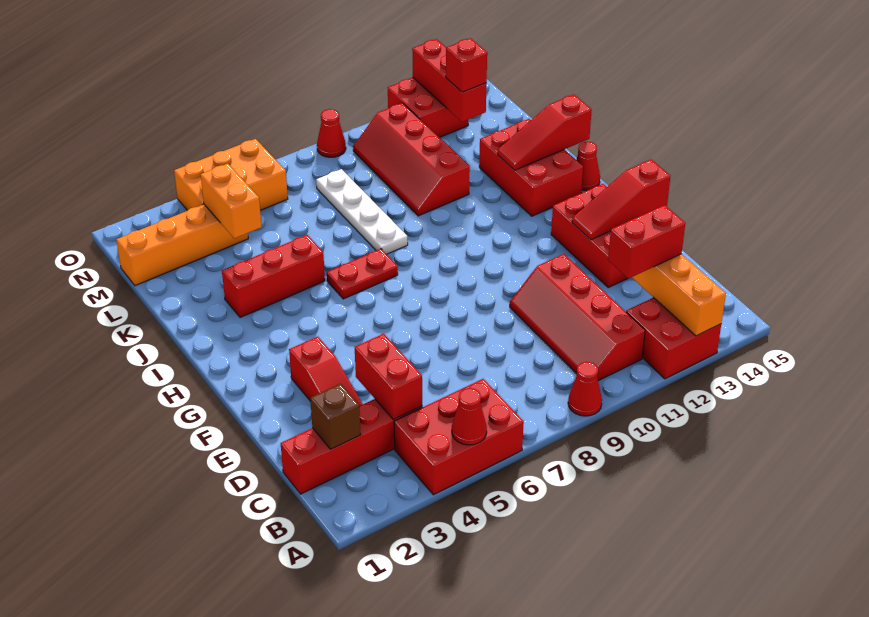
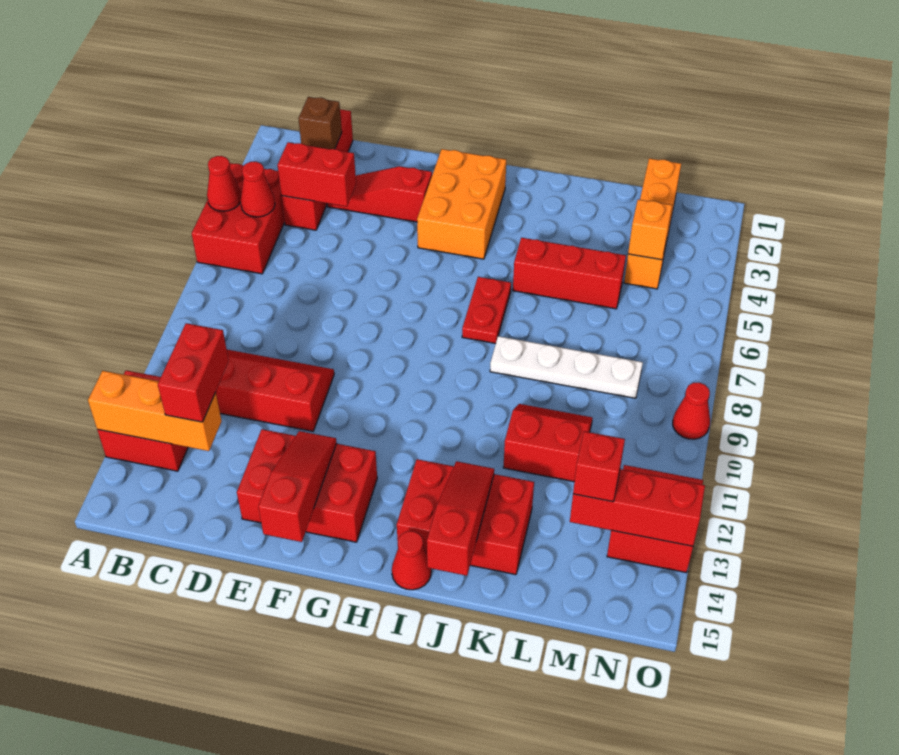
red cone A9 level 1 -> red cone B5 level 2
red brick J3:J5 level 1 -> red brick J5:L5 level 1
red slope K10:N11 level 1 top 11 -> red slope K10:L11 level 1 top 11
orange brick L4:M4 level 2 -> orange brick M4 level 2
orange brick N4:O6 level 1 -> orange brick G2:H4 level 1

